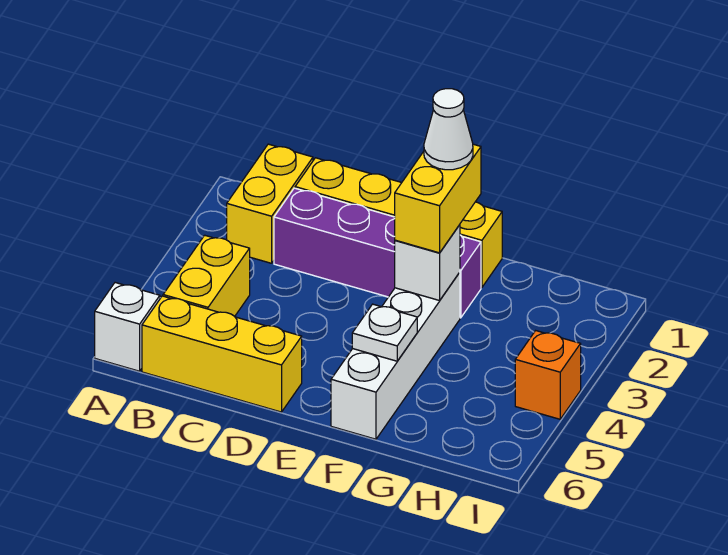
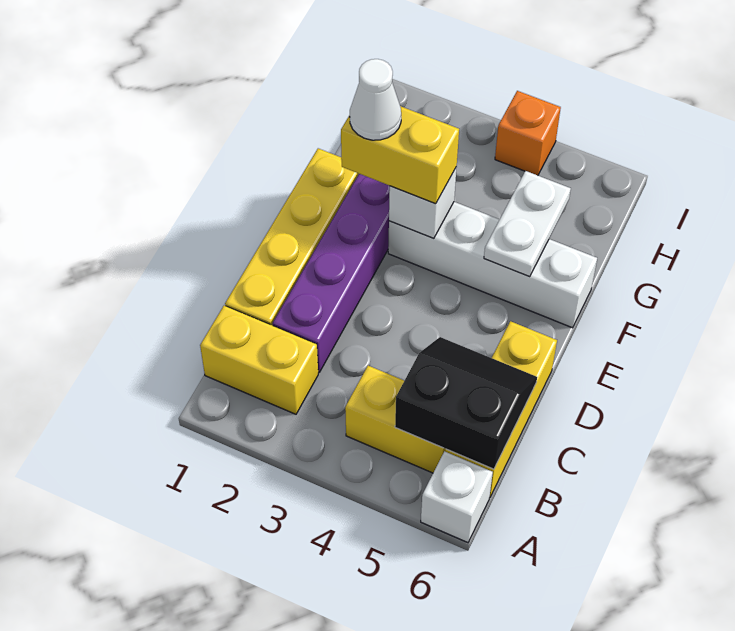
none -> black slope B5:C6 level 2 top B
white plate F5 level 2 -> white plate F5:G5 level 2

